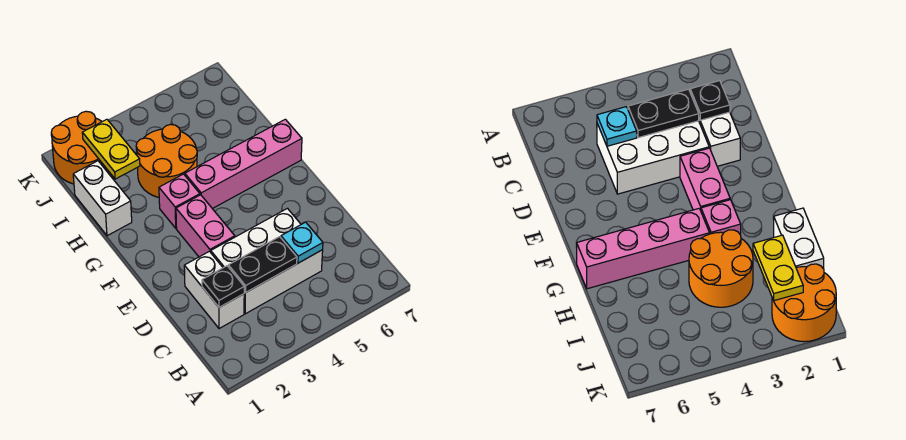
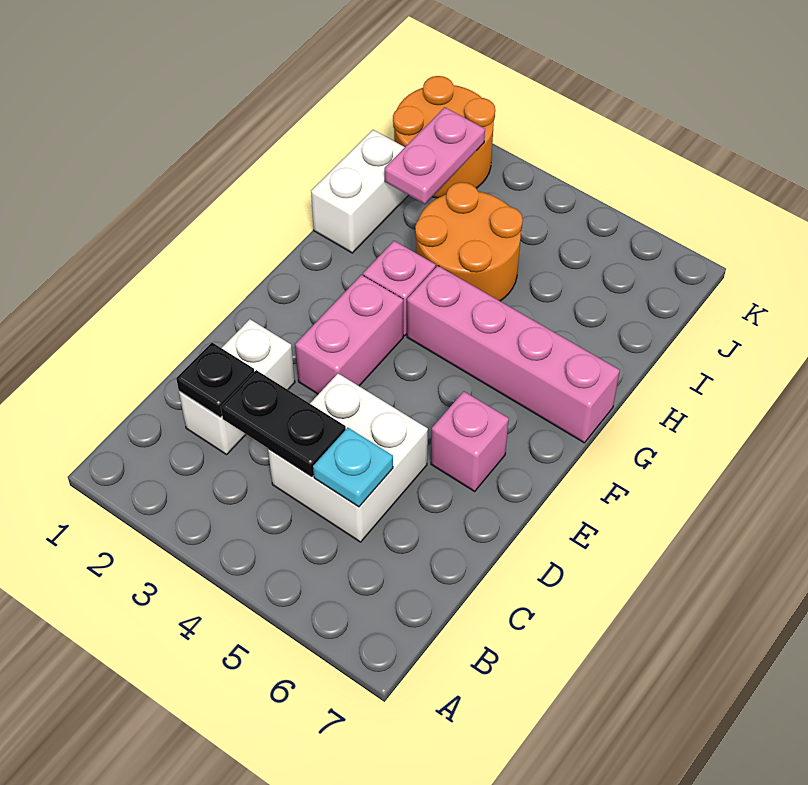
white brick C3:D5 level 1 -> white brick C4:D5 level 1
none -> pink brick E6 level 1
yellow plate I2:J2 level 2 -> pink plate I2:J2 level 2

